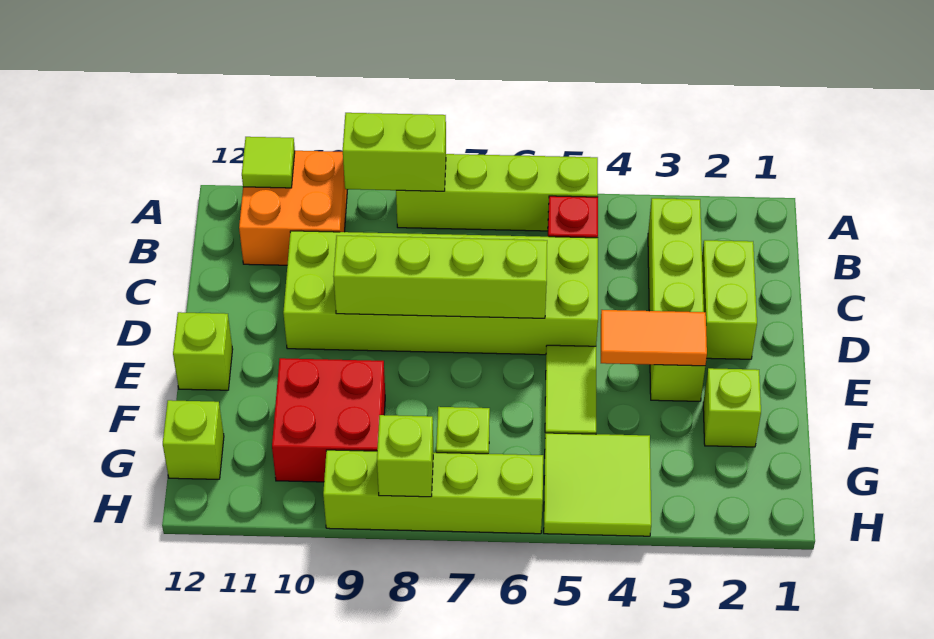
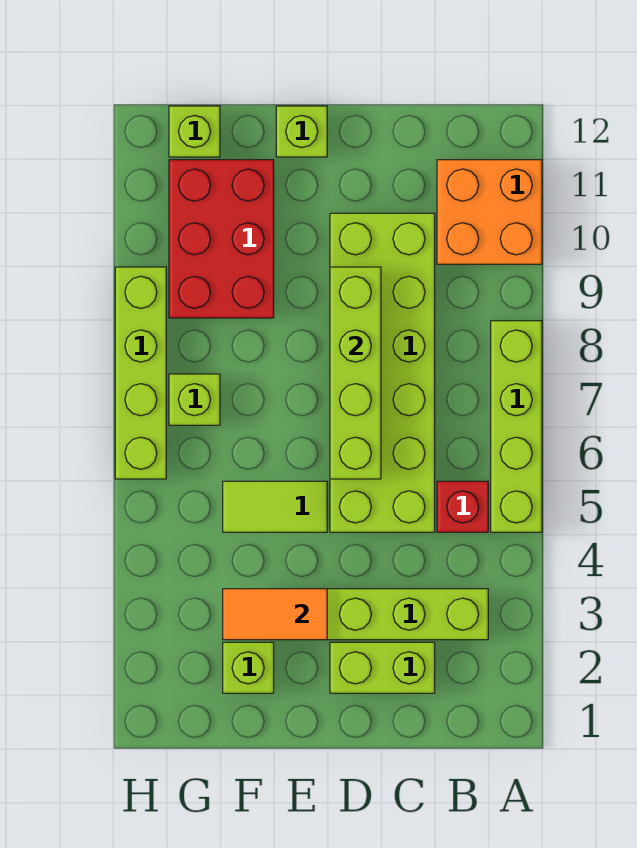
lime brick A8:A9 level 2 -> none
lime tile A11 level 2 -> none
orange tile E3:E4 level 2 -> orange tile E3:F3 level 2
red brick F9:G10 level 1 -> red brick F9:G11 level 1
lime tile G4:H5 level 1 -> none
lime brick H8 level 2 -> none

